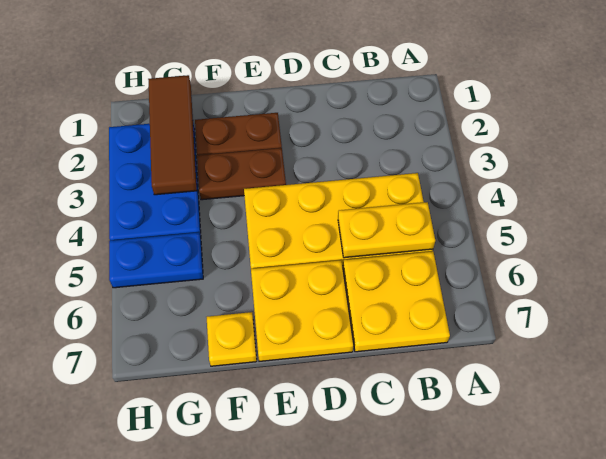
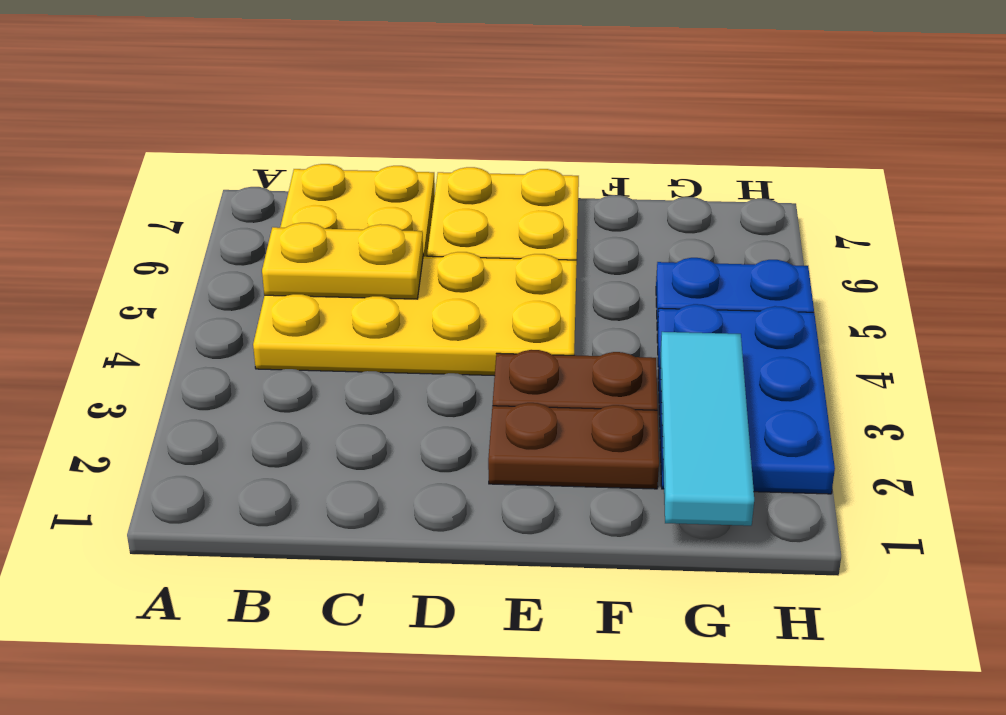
yellow plate F7 level 1 -> none
brown tile G1:G3 level 2 -> cyan tile G1:G3 level 2

